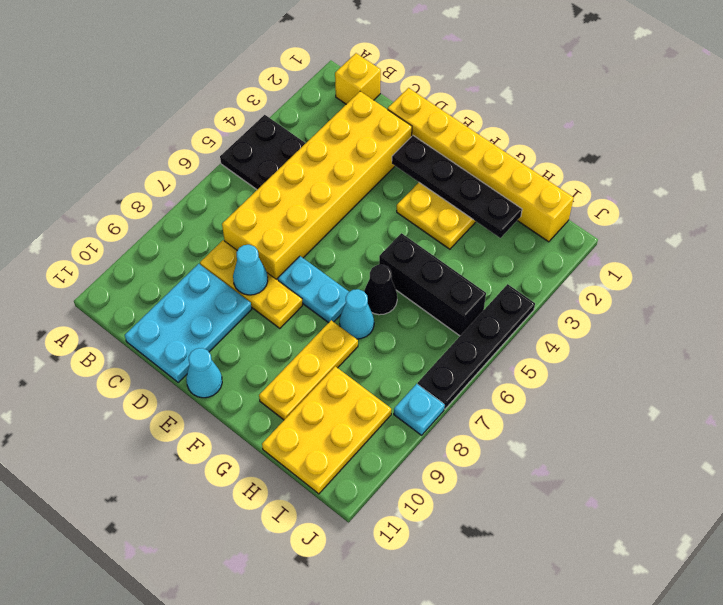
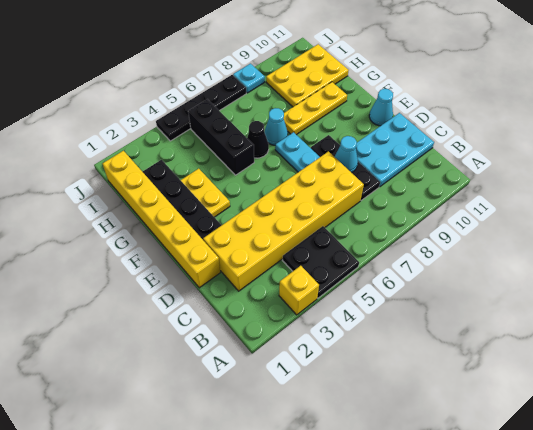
yellow brick B1 level 1 -> yellow brick A3 level 1
yellow plate C8:E8 level 1 -> black plate C8:E8 level 1

